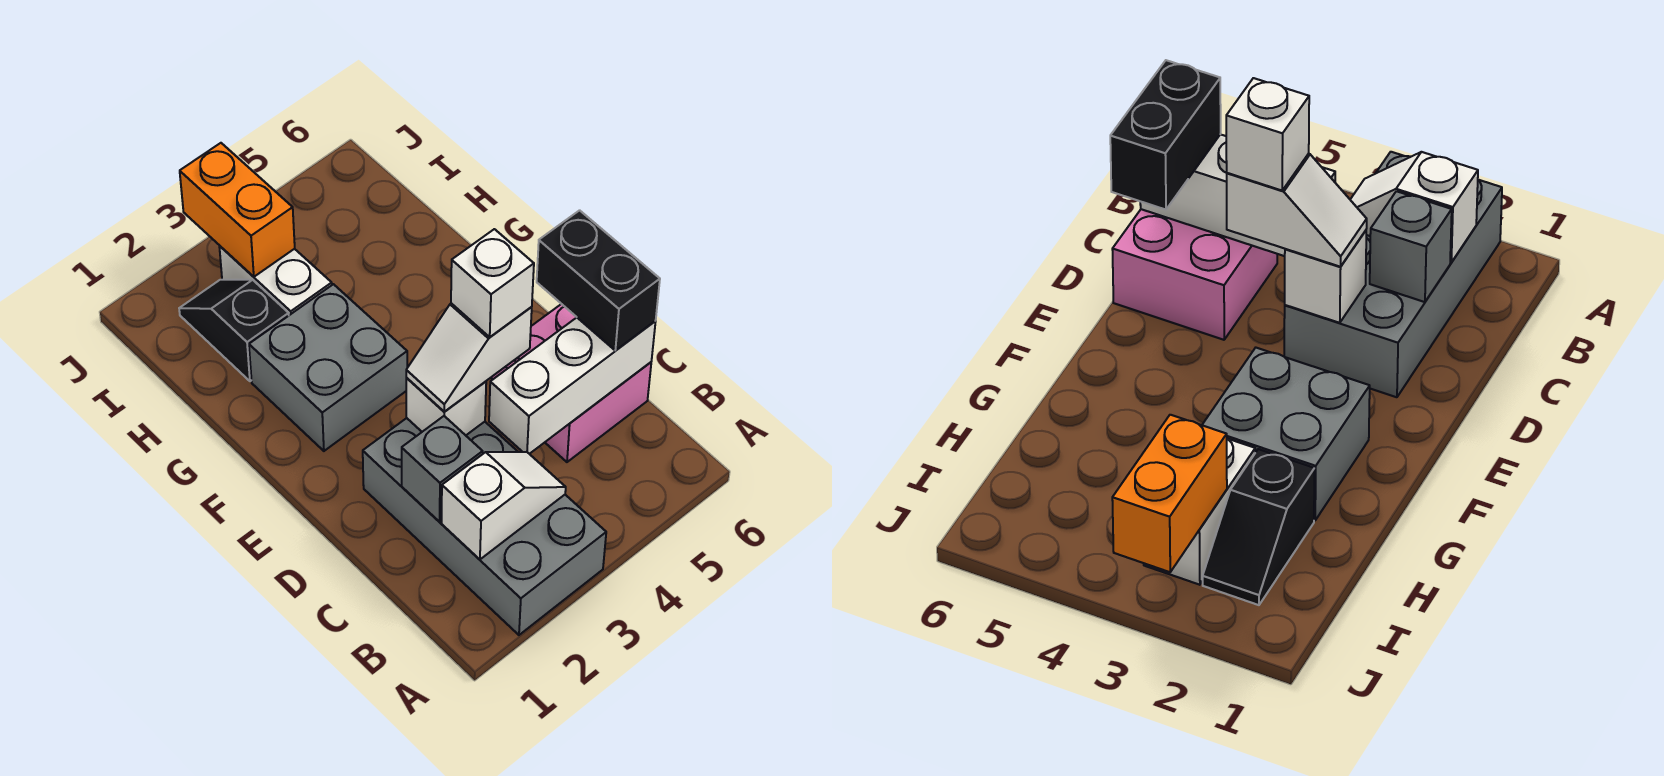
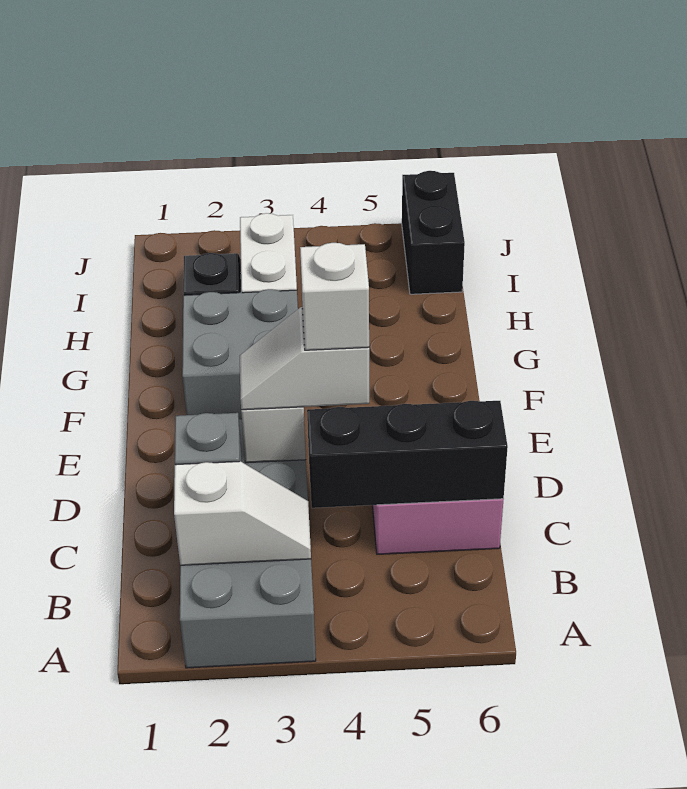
white brick C4:C6 level 2 -> black brick C4:C6 level 2
black brick C6:D6 level 3 -> black brick I6:J6 level 1
orange brick I3:J3 level 2 -> none

